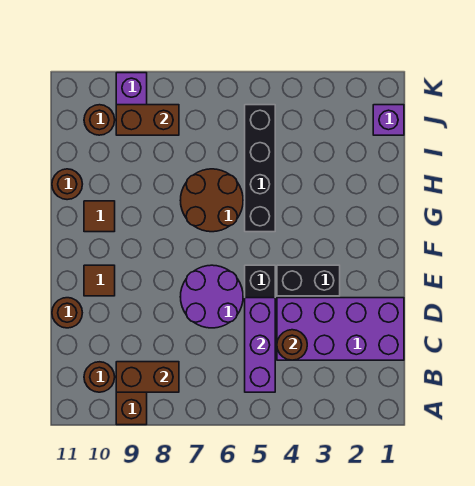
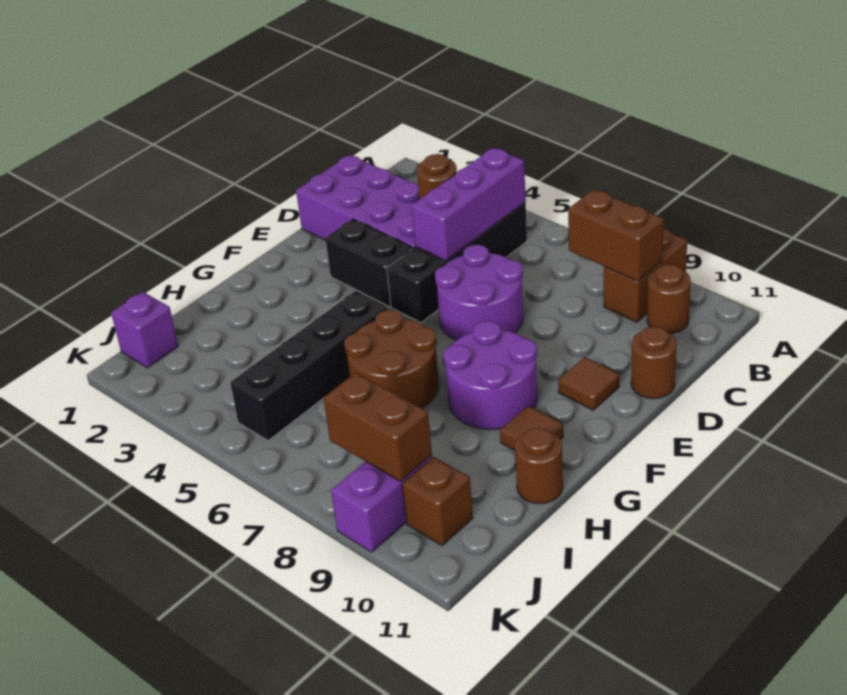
none -> purple round brick F8:G9 level 1
brown round brick J10 level 1 -> brown brick J10 level 1

